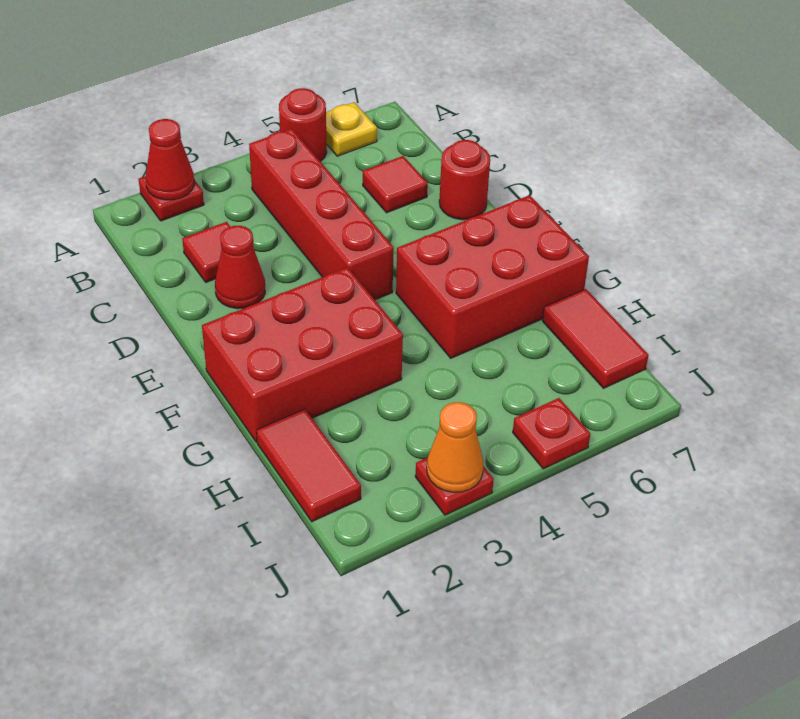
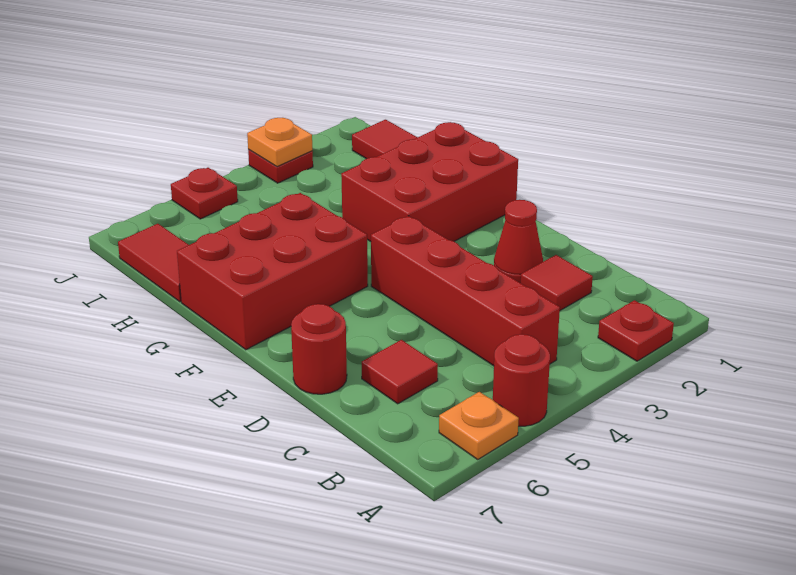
red cone A2 level 2 -> none
yellow plate A6 level 1 -> orange plate A6 level 1
orange cone J3 level 2 -> orange plate J3 level 2

